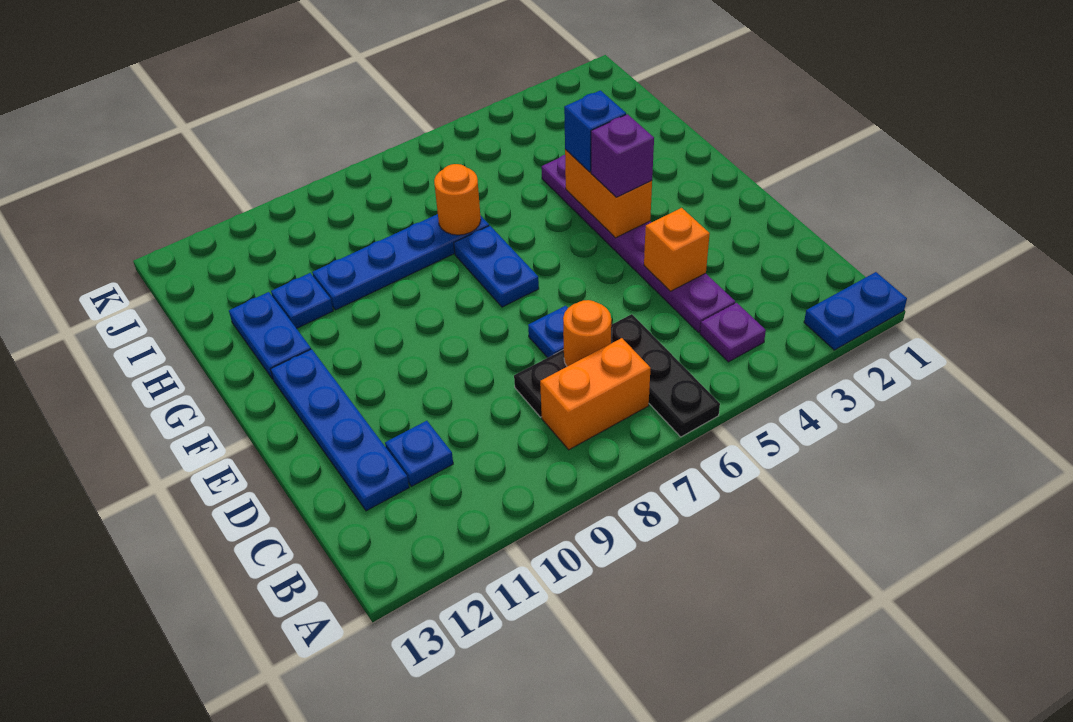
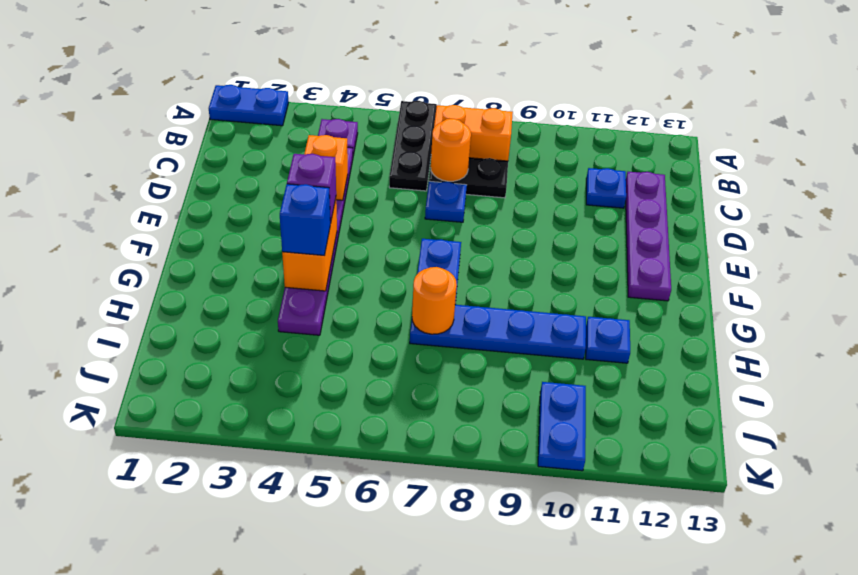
blue plate C12:F12 level 1 -> purple plate C12:F12 level 1
blue plate G12:H12 level 1 -> blue plate J10:K10 level 1

